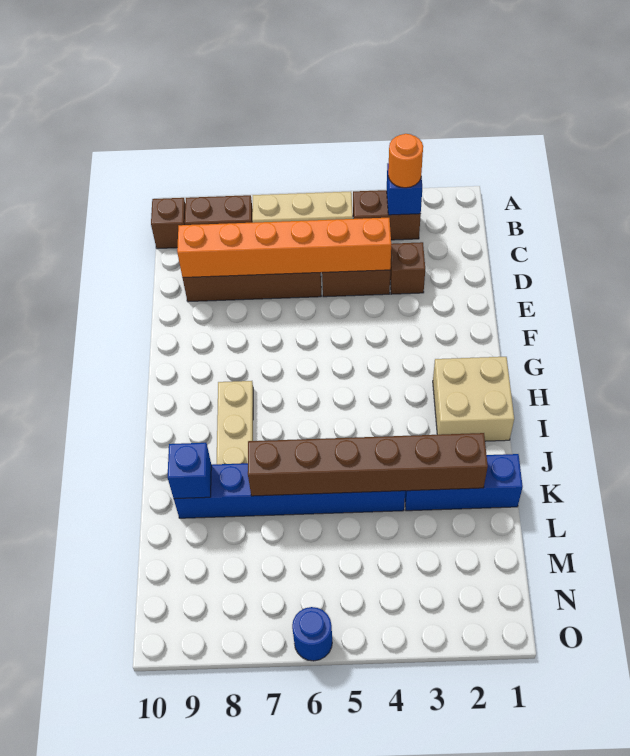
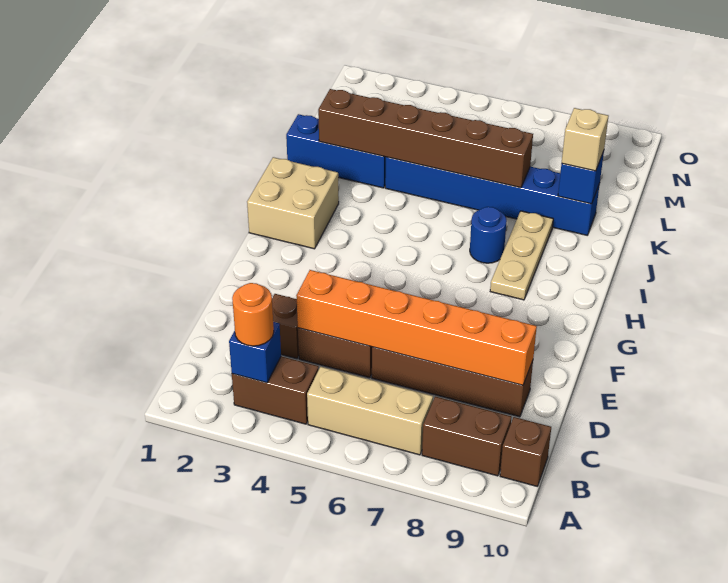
none -> tan brick K9 level 3
blue round brick O6 level 1 -> blue round brick I7 level 1

